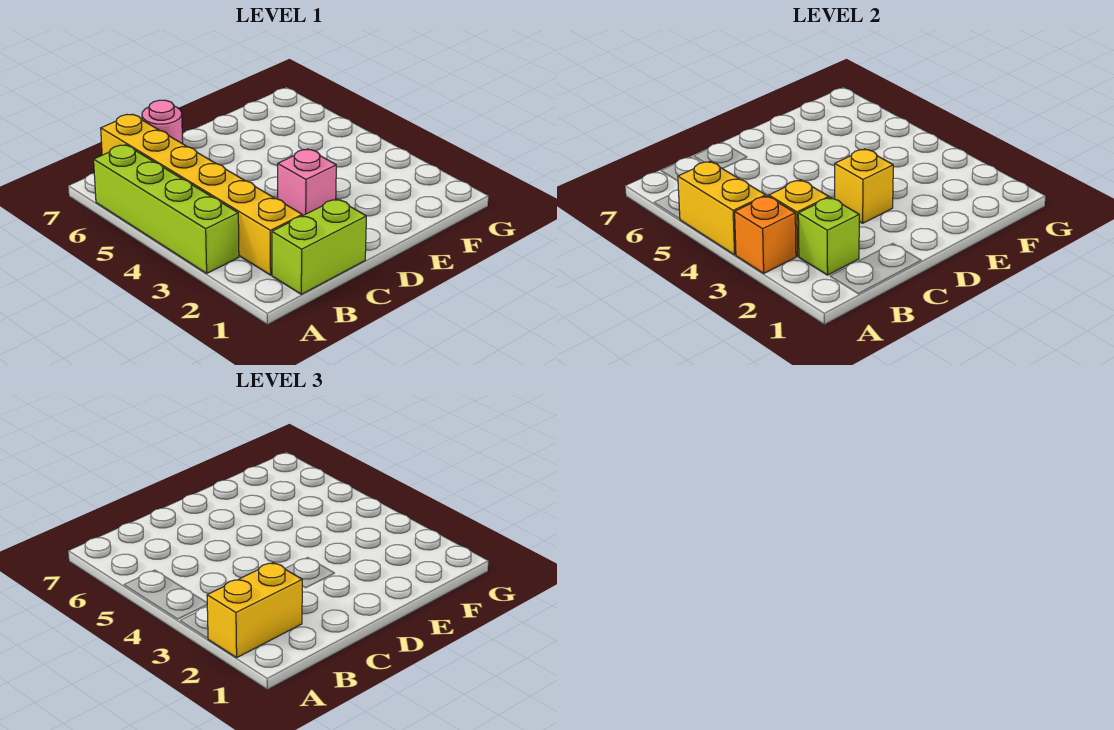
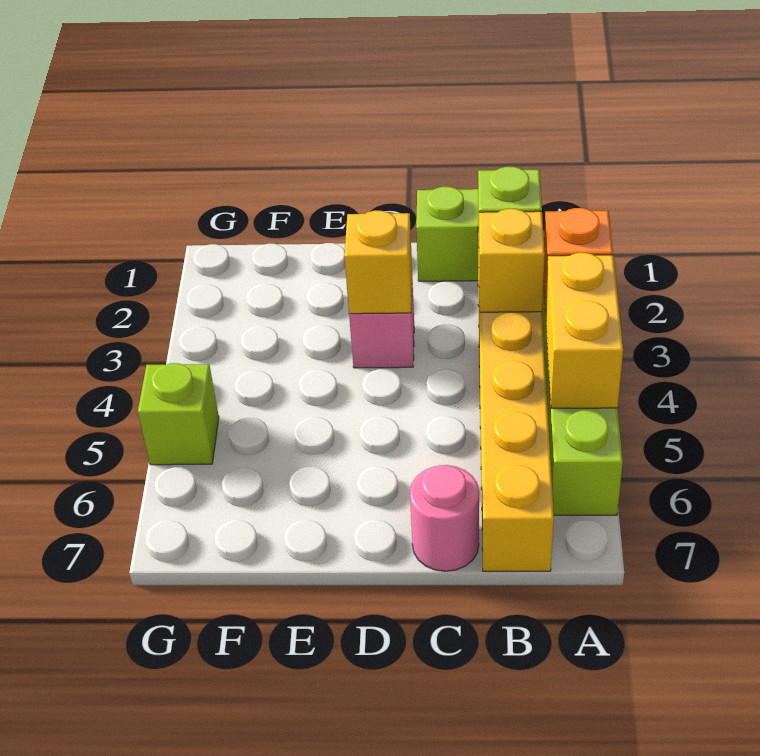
yellow brick A2:B2 level 3 -> none
none -> lime brick G5 level 1

